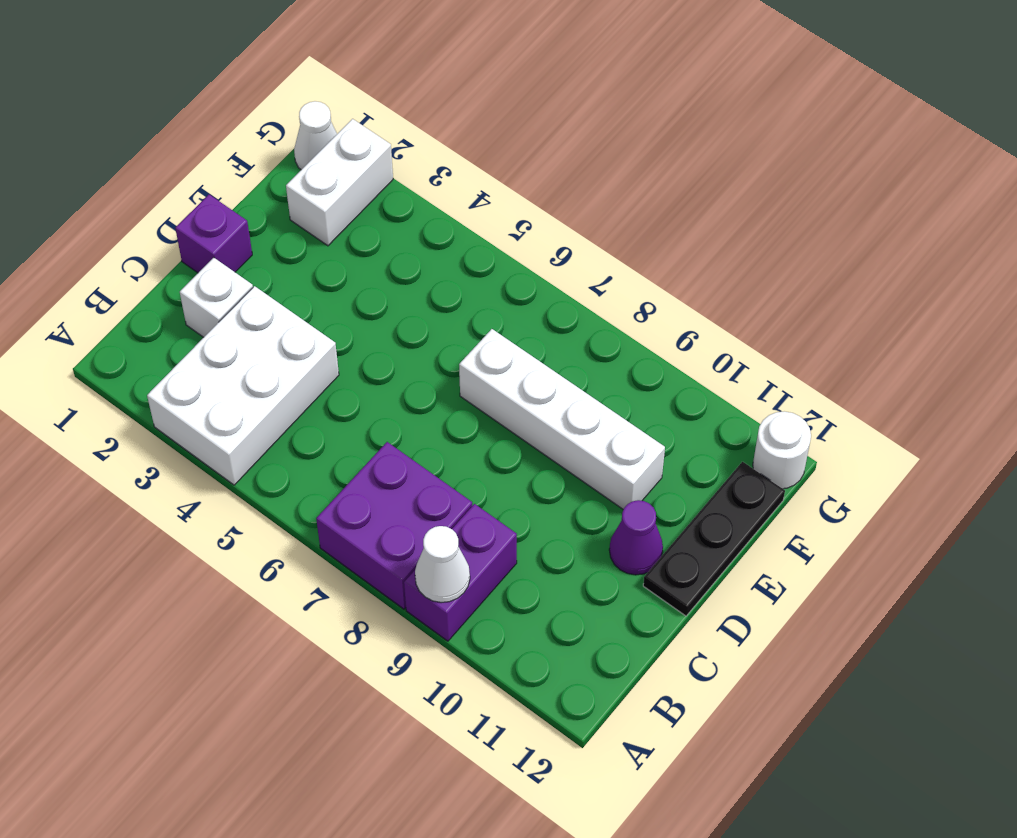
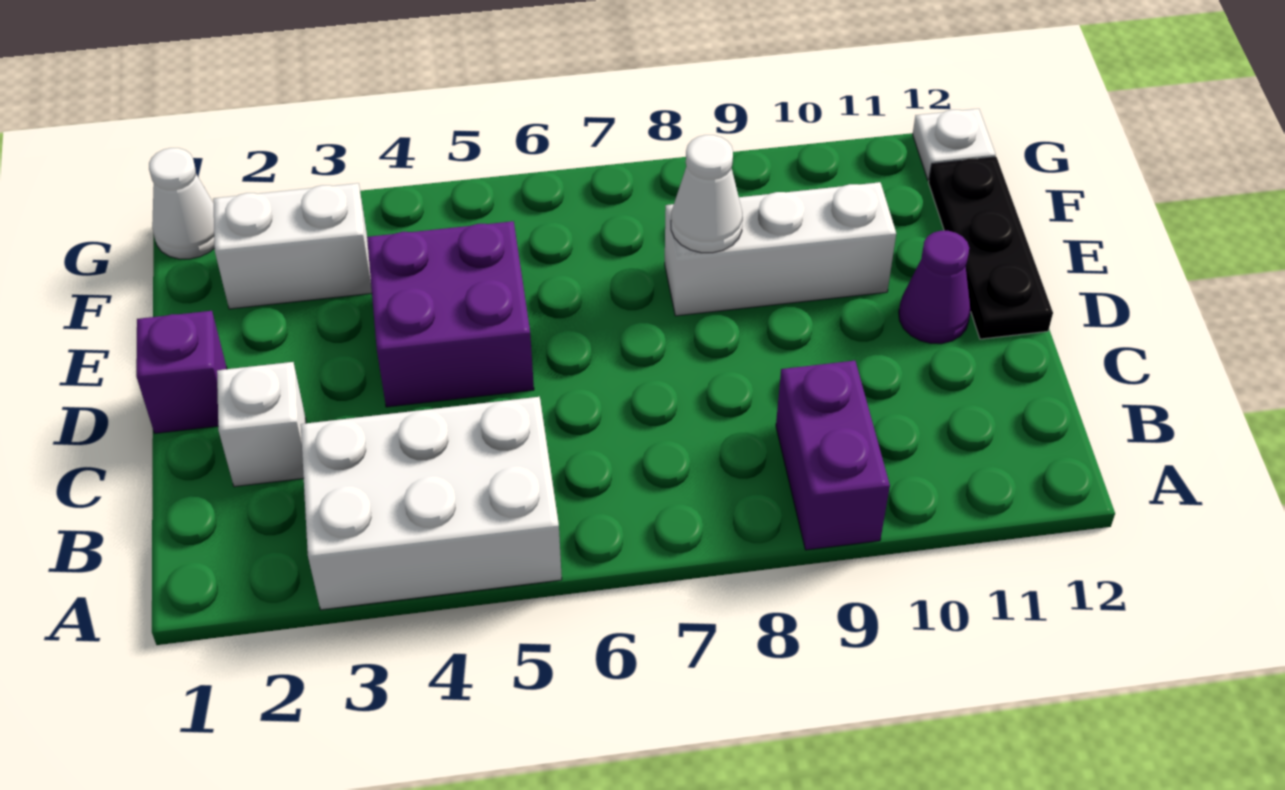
white brick A3:C4 level 1 -> white brick A3:B5 level 1
purple brick A7:B8 level 1 -> purple brick D4:E5 level 1
white cone A9 level 2 -> white cone E8 level 2
white brick E7:E10 level 1 -> white brick E8:E10 level 1
white brick F2:G2 level 1 -> white brick F2:F3 level 1
white round brick G12 level 1 -> white plate G12 level 1

